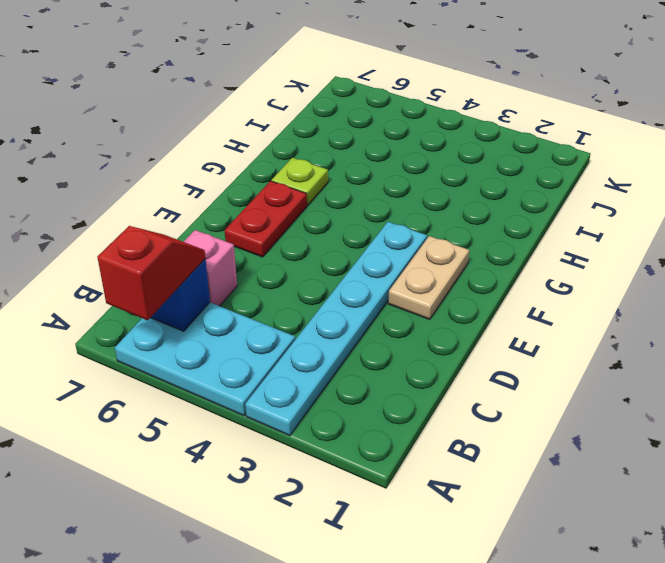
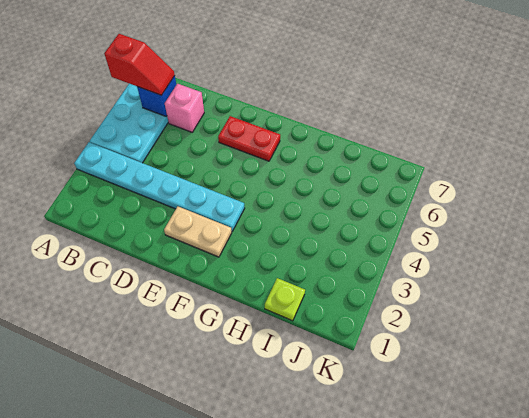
lime plate G6 level 1 -> lime plate I1 level 1

